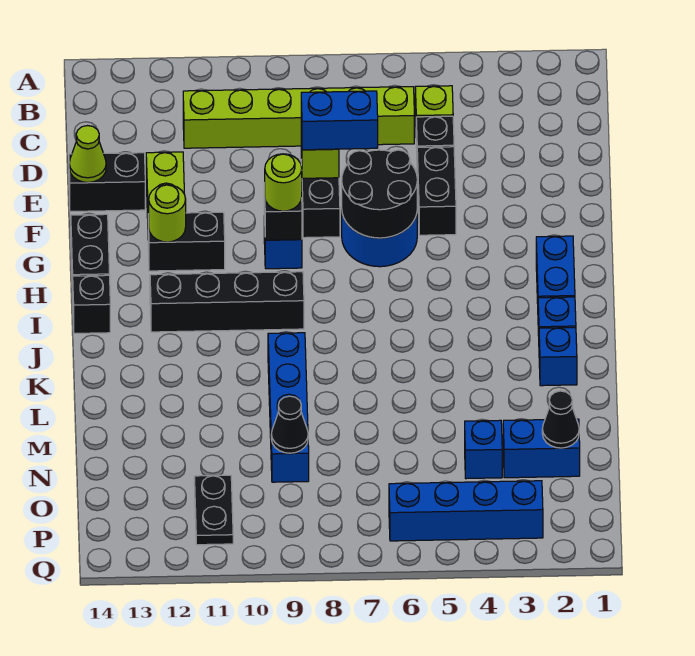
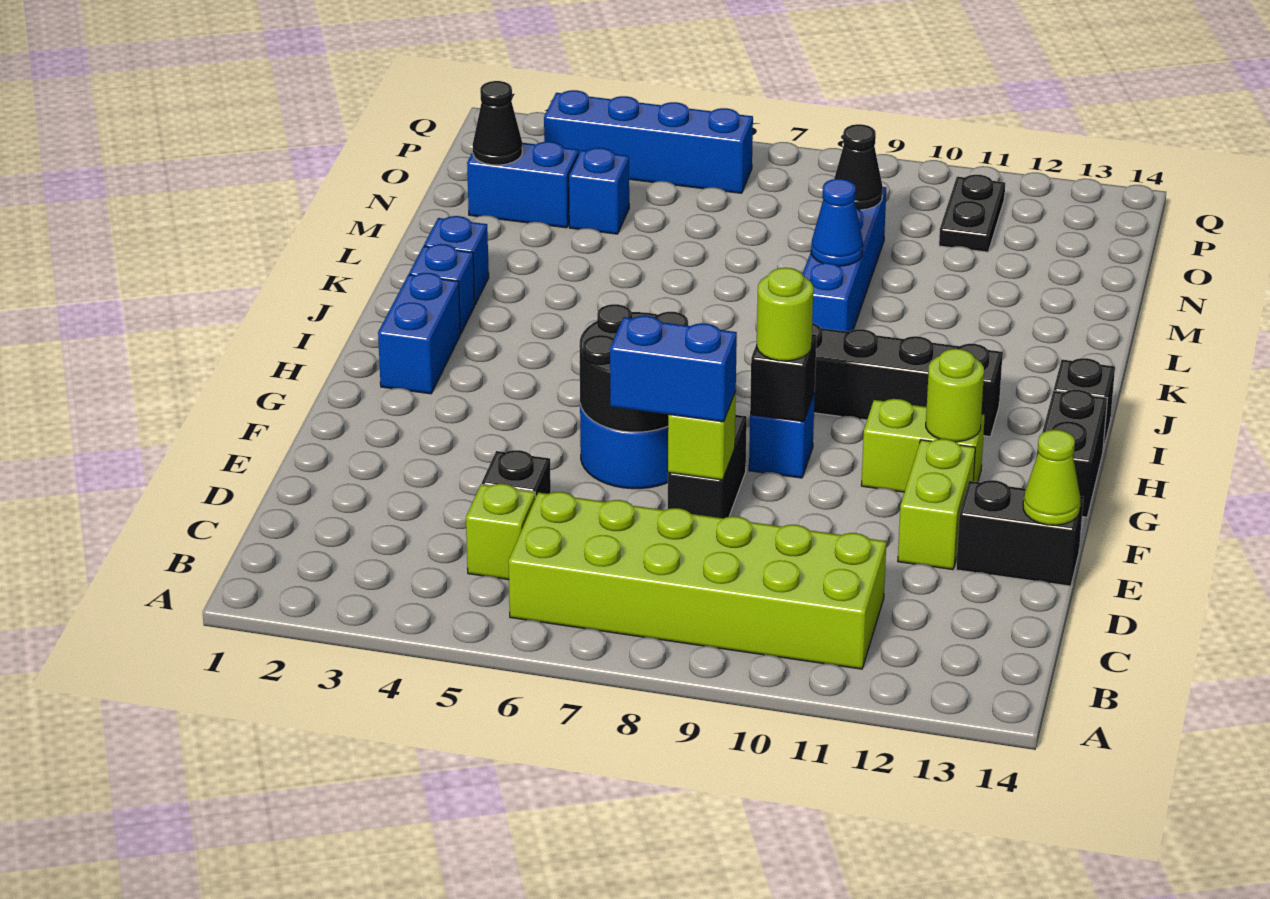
lime brick C6:C11 level 1 -> lime brick B6:C11 level 1
black brick E5:F5 level 1 -> none
black brick G11:G12 level 1 -> lime brick G11:G12 level 1
none -> blue cone L9 level 2

